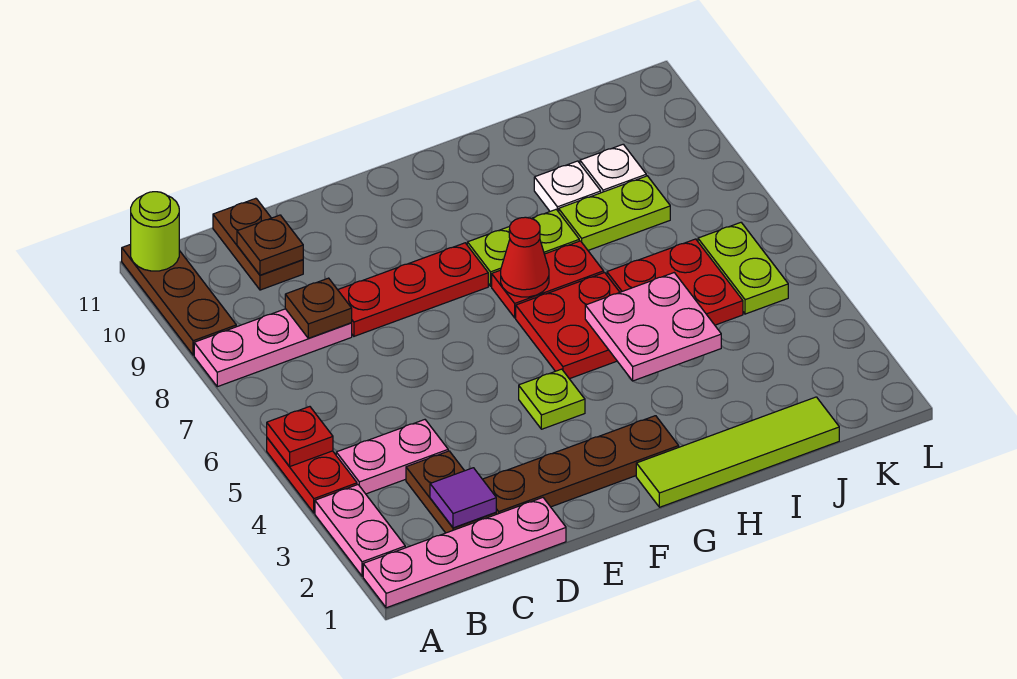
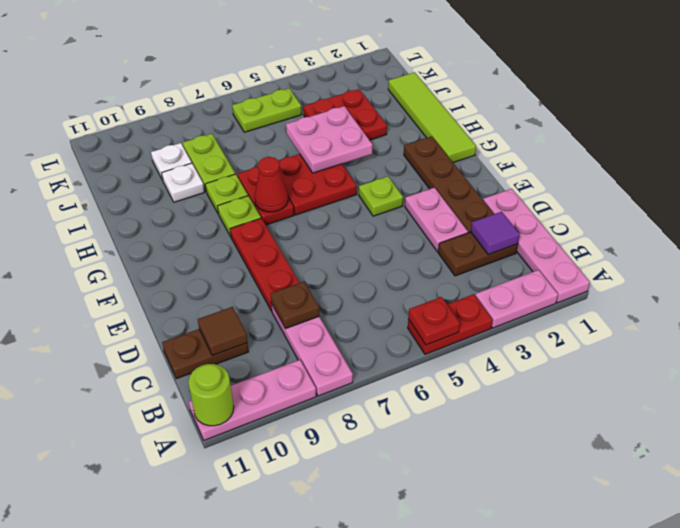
brown plate A9:A11 level 1 -> pink plate A9:A11 level 1
pink plate B4:C4 level 1 -> pink plate D3:E3 level 1
brown plate C10 level 2 -> brown tile C10 level 2
red plate I5:J6 level 1 -> red plate I3:J4 level 1

